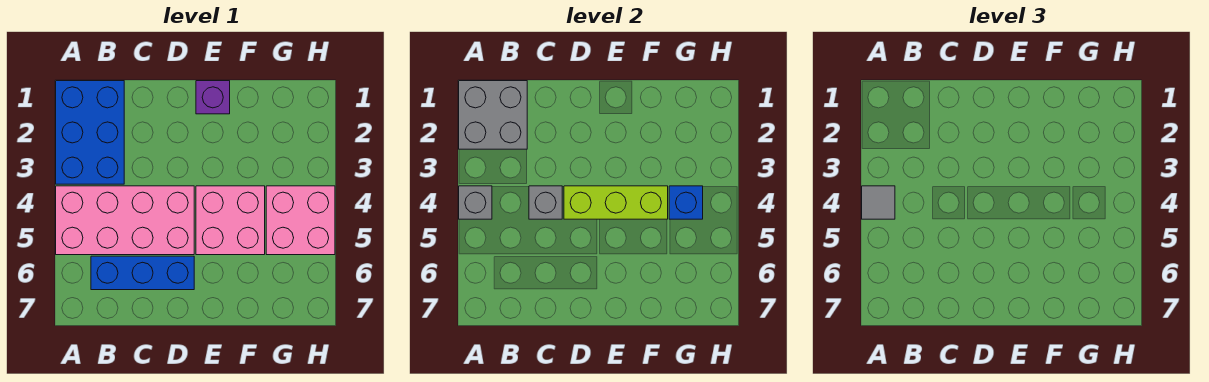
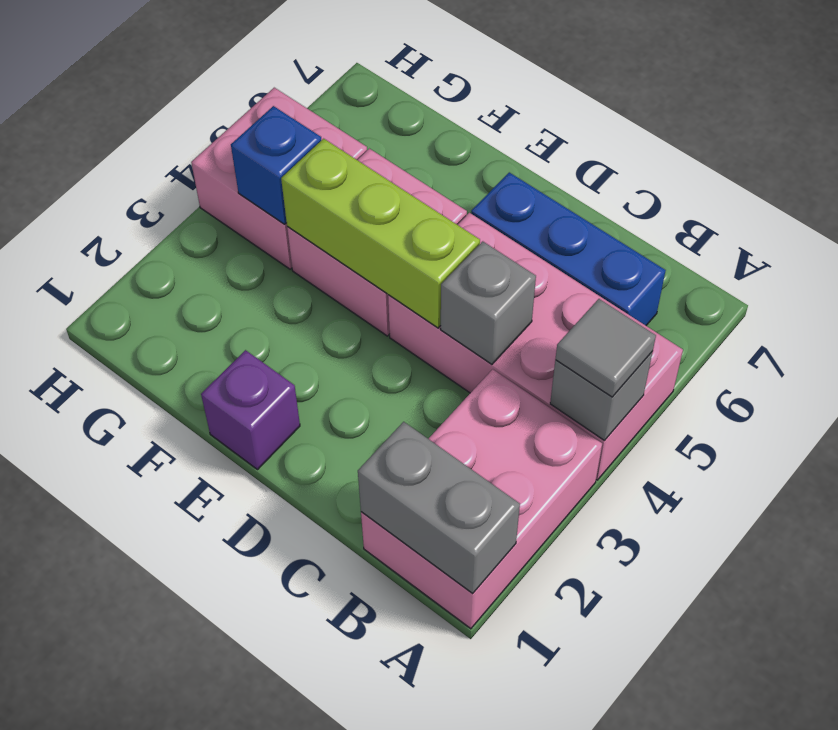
blue brick A1:B3 level 1 -> pink brick A1:B3 level 1
grey brick A1:B2 level 2 -> grey brick A1:B1 level 2

